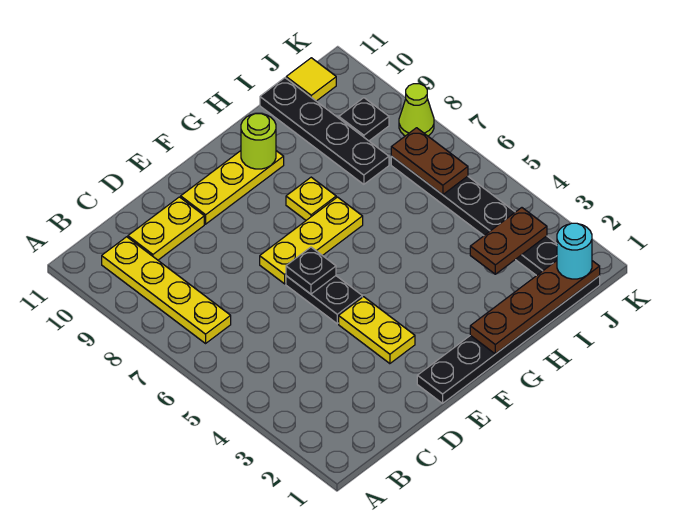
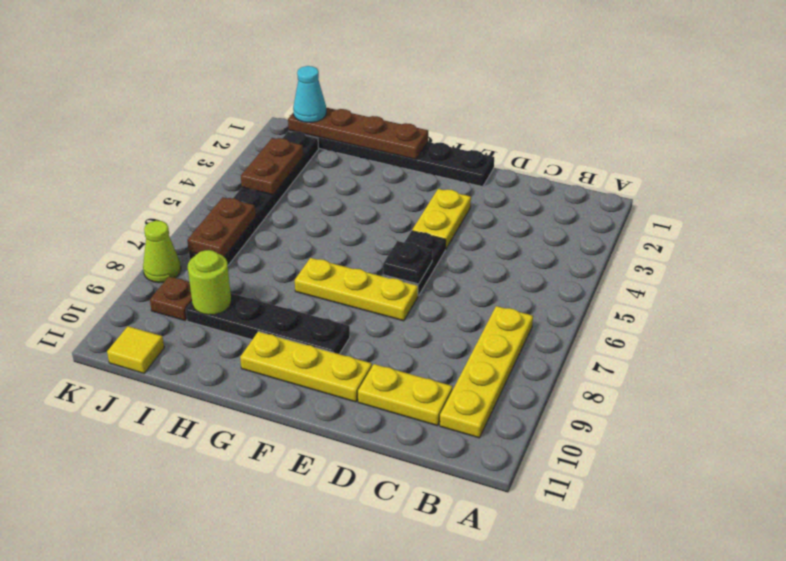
yellow plate G8 level 1 -> none
lime round brick G10 level 2 -> lime round brick I9 level 2
brown plate I3:J3 level 2 -> brown plate J3:J4 level 2
black plate I8:I11 level 1 -> black plate F9:I9 level 1
cyan round brick J1 level 3 -> cyan cone J1 level 3
black plate J9 level 1 -> brown plate J9 level 1

